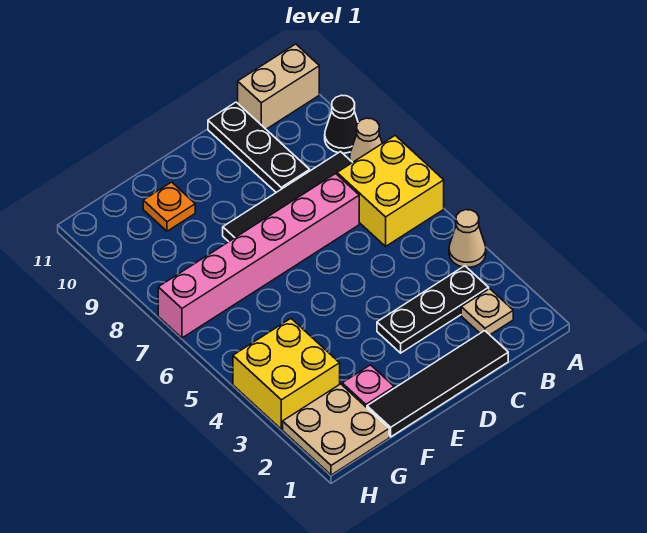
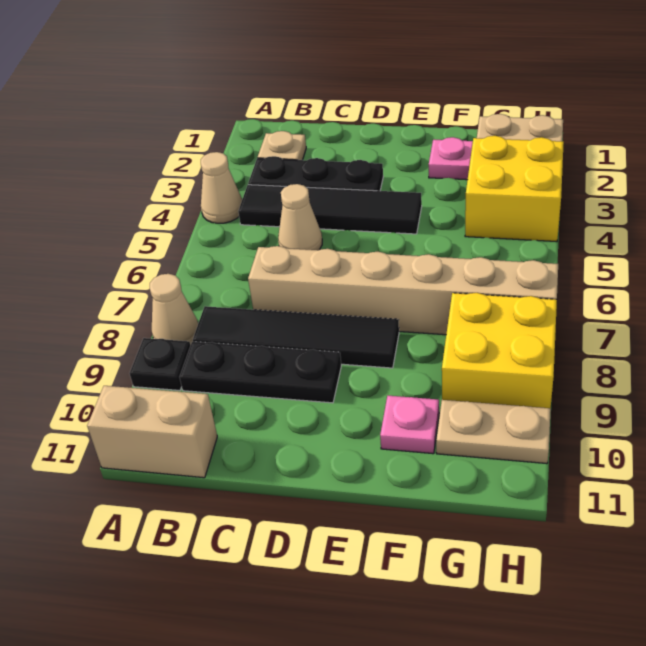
yellow brick A6:B7 level 1 -> yellow brick G8:H9 level 1
black cone A9 level 1 -> black plate A9 level 1
black tile C1:F1 level 1 -> black tile B4:E4 level 1
none -> tan cone C5 level 1
pink brick C7:H7 level 1 -> tan brick C7:H7 level 1
black plate C9:C11 level 1 -> black plate B9:D9 level 1
orange plate F10 level 1 -> pink plate F10 level 1
none -> tan plate G10:H10 level 1

